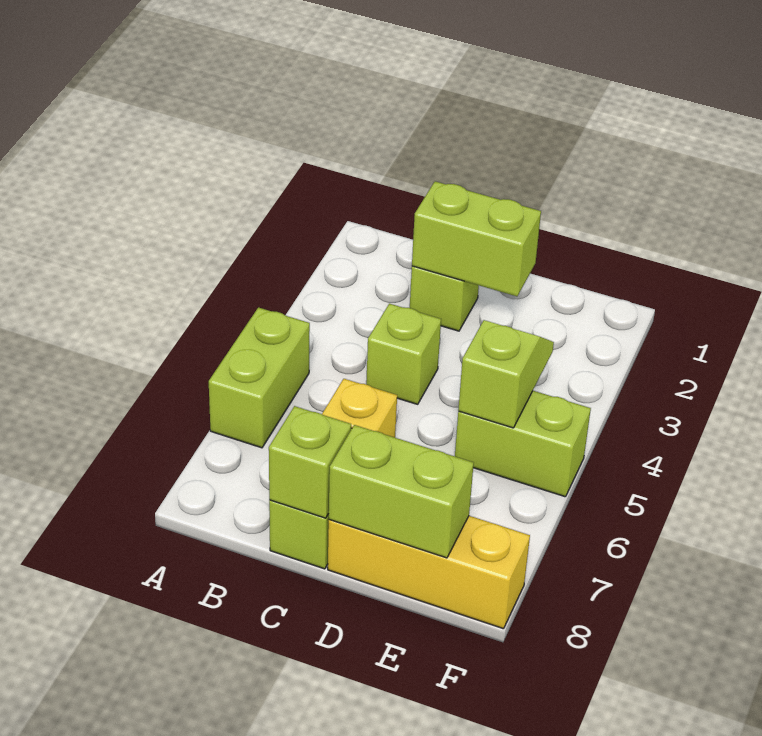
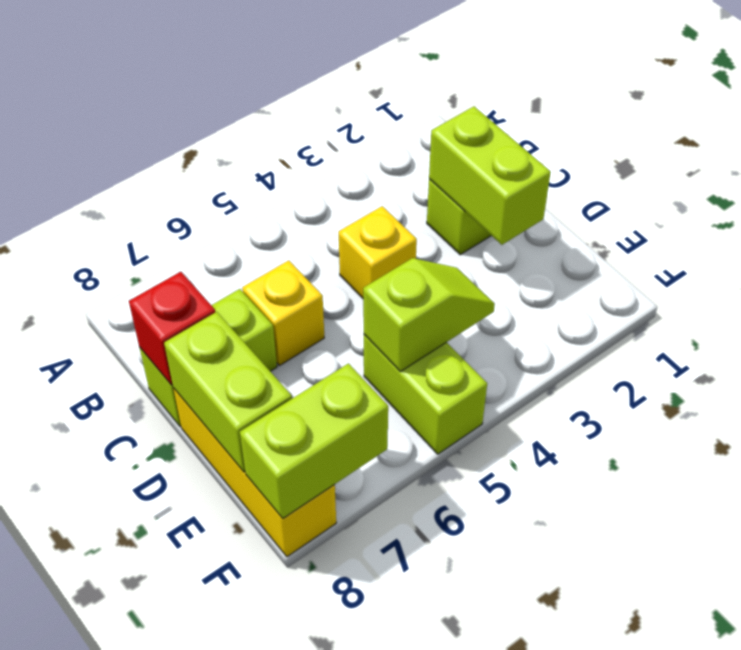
lime brick A5:A6 level 1 -> lime brick F7:F8 level 2
lime brick C4 level 1 -> yellow brick C4 level 1
lime brick C8 level 2 -> red brick C8 level 2

